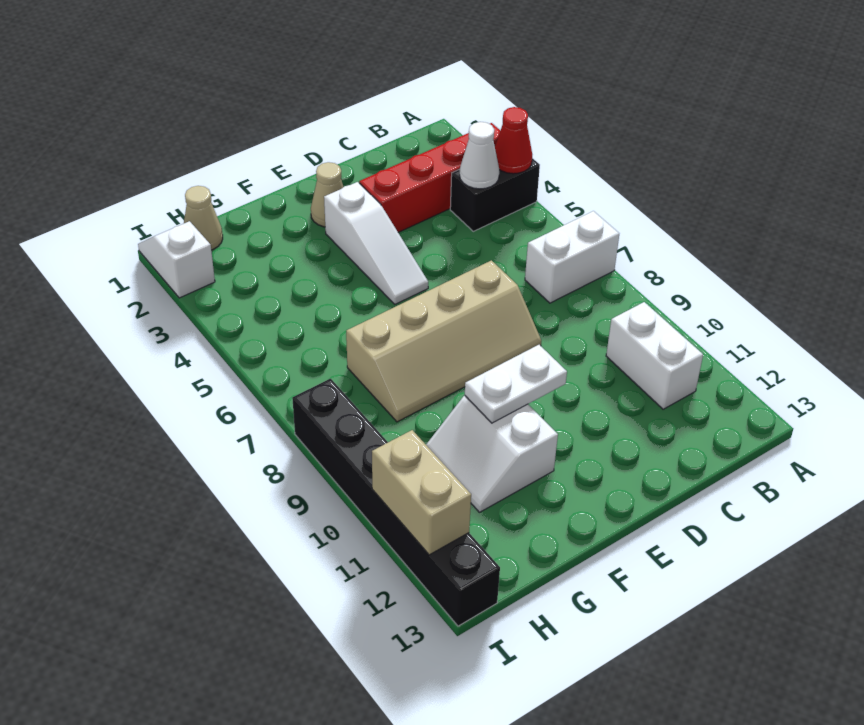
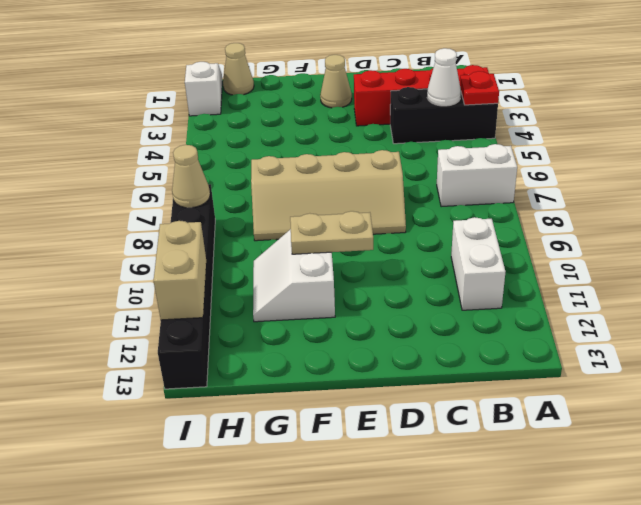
black brick A4:B4 level 1 -> black brick A4:C4 level 1
red cone A4 level 2 -> red plate A4 level 2
white slope E3:E5 level 1 top 3 -> none
white plate E10:F10 level 2 -> tan plate E10:F10 level 2
none -> tan cone I8 level 2

